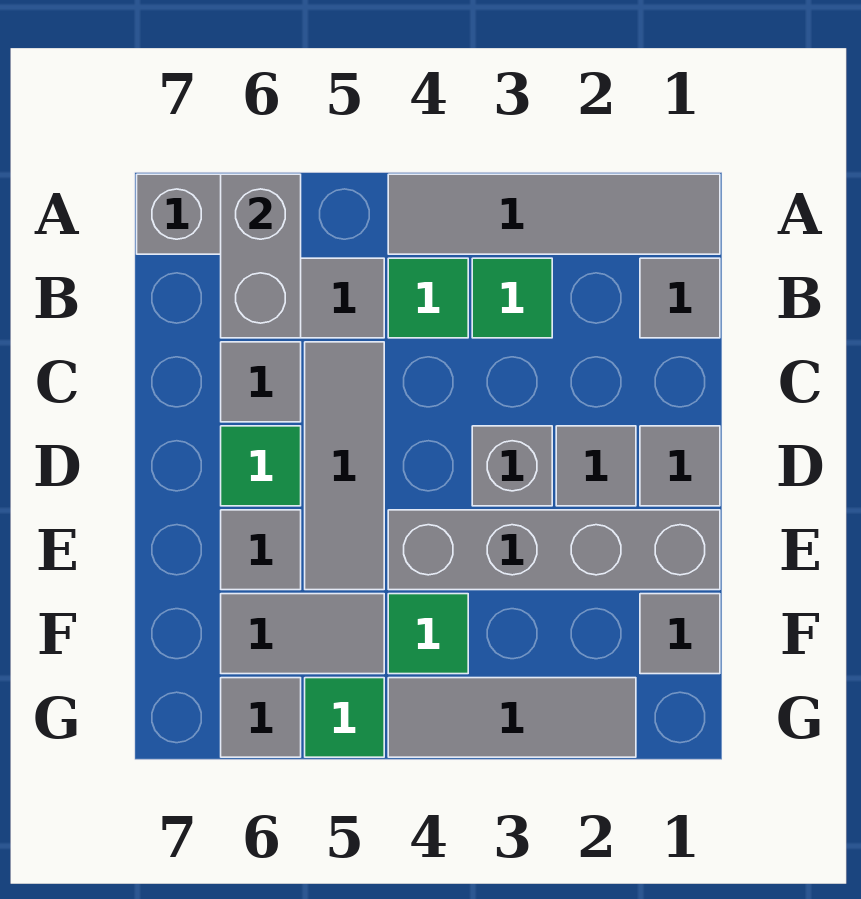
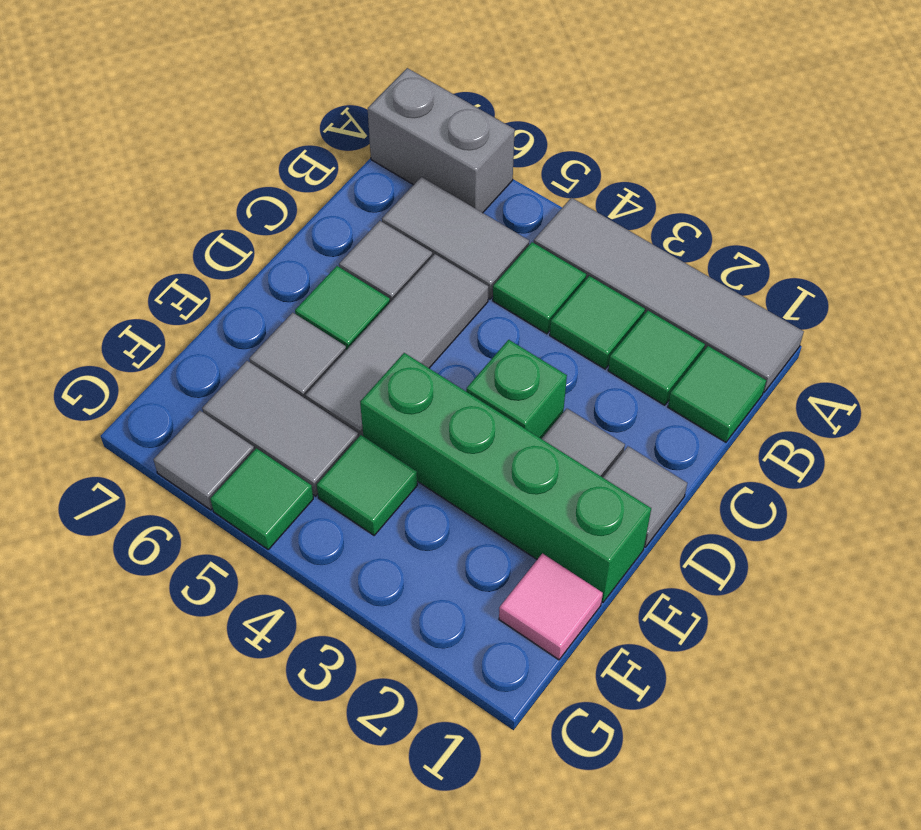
grey brick A6:B6 level 2 -> none
grey tile B1 level 1 -> green tile B1 level 1
none -> green tile B2 level 1
grey brick D3 level 1 -> green brick D3 level 1
grey brick E1:E4 level 1 -> green brick E1:E4 level 1
grey tile F1 level 1 -> pink tile F1 level 1
grey tile G2:G4 level 1 -> none

